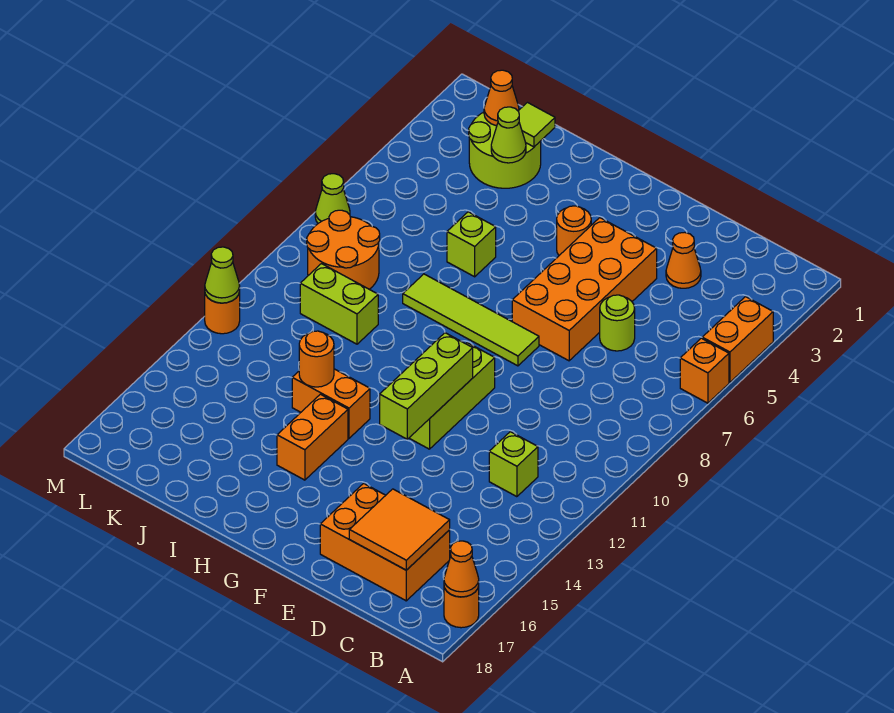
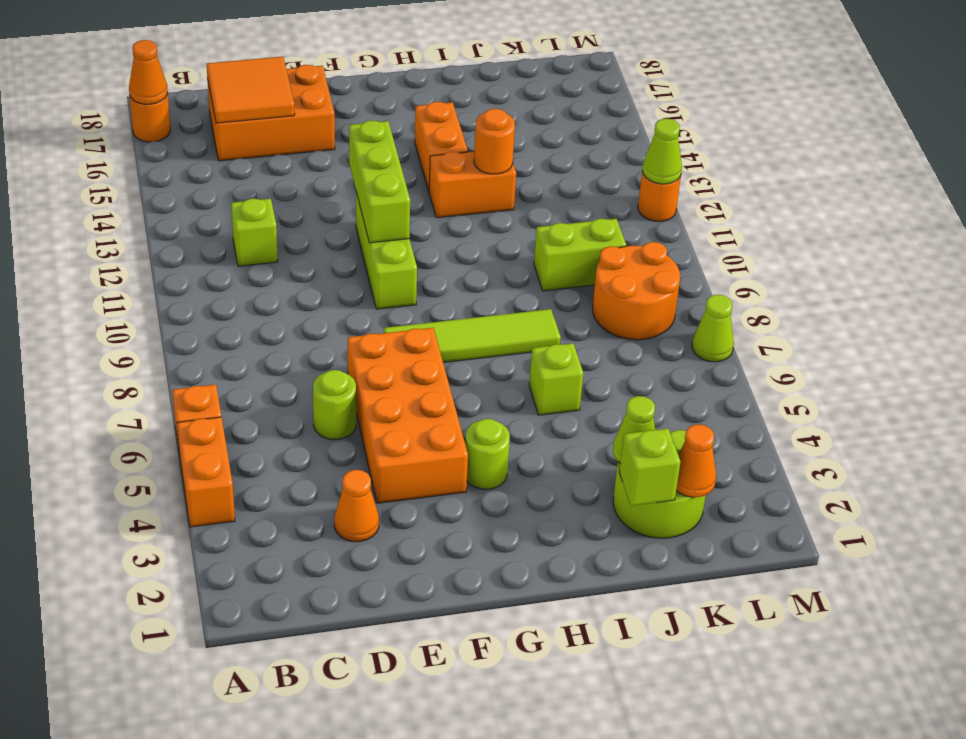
orange round brick G4 level 1 -> lime round brick G4 level 1
lime tile J2 level 2 -> lime brick J2 level 2

